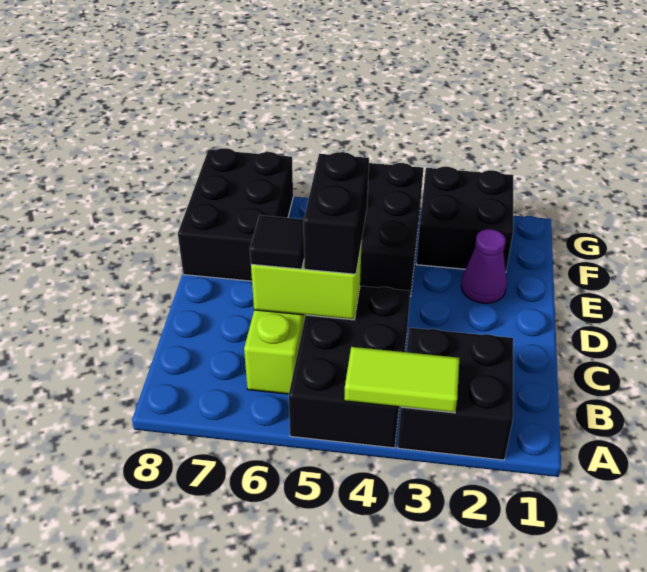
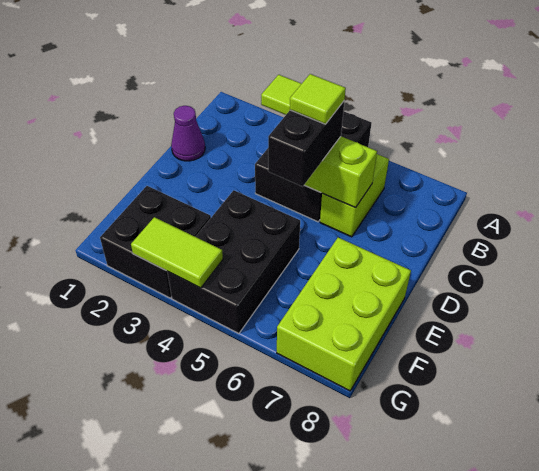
black brick A2:B3 level 1 -> none
none -> lime tile C5 level 4
black tile C6 level 3 -> none
purple cone E2 level 1 -> purple cone C1 level 1
black brick E7:G8 level 1 -> lime brick E7:G8 level 1
none -> lime tile G3:G4 level 2

